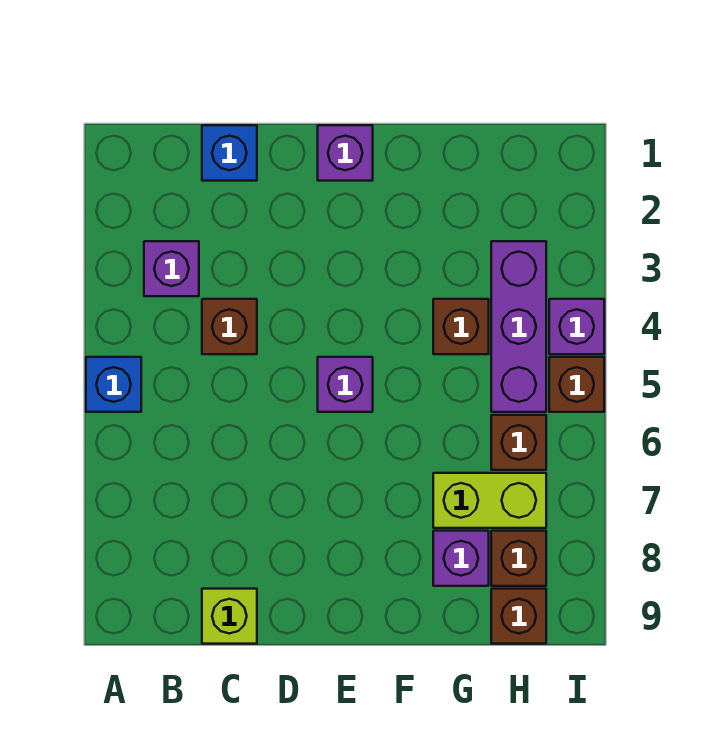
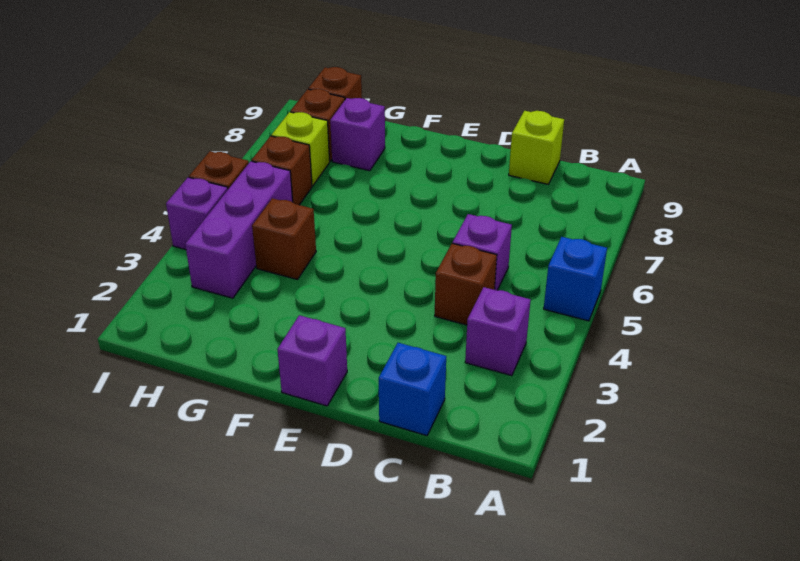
purple brick E5 level 1 -> purple brick C5 level 1
lime brick G7:H7 level 1 -> lime brick H7 level 1

